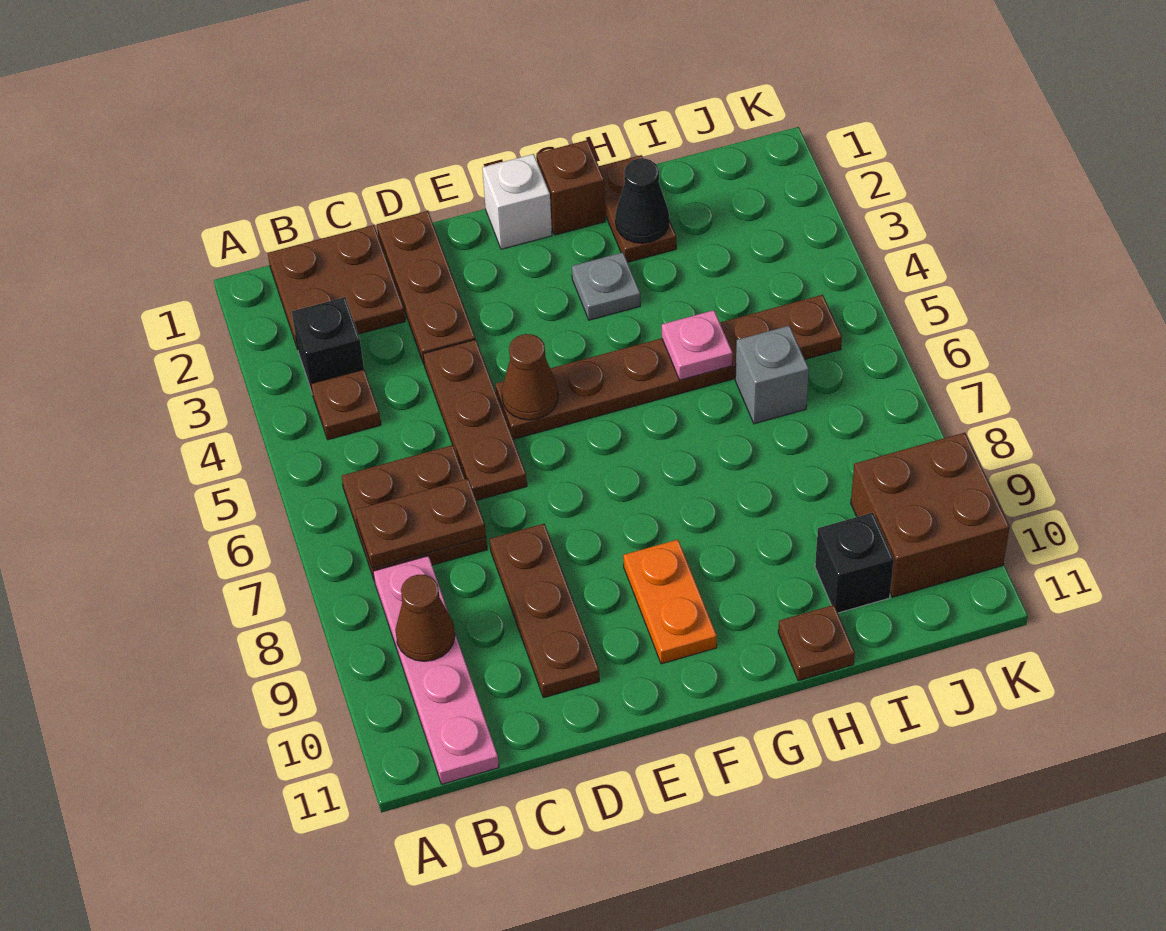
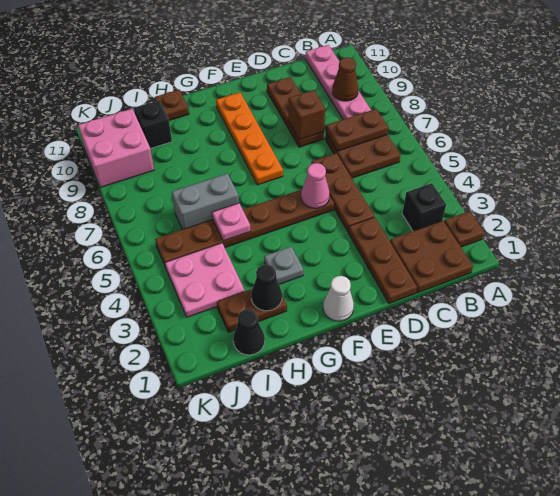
brown plate B4 level 1 -> brown plate A2 level 1
brown cone E5 level 2 -> pink cone E5 level 2
white brick F1 level 1 -> white cone F1 level 1
orange plate F9:F10 level 1 -> orange plate F7:F10 level 1
brown brick G1 level 1 -> brown brick D8 level 2
brown plate H1:H2 level 1 -> brown plate H2:I2 level 1
none -> black cone I1 level 1
none -> pink plate I3:J4 level 1
grey brick I6 level 1 -> grey brick H6:I6 level 1
brown brick J9:K10 level 1 -> pink brick J9:K10 level 1

